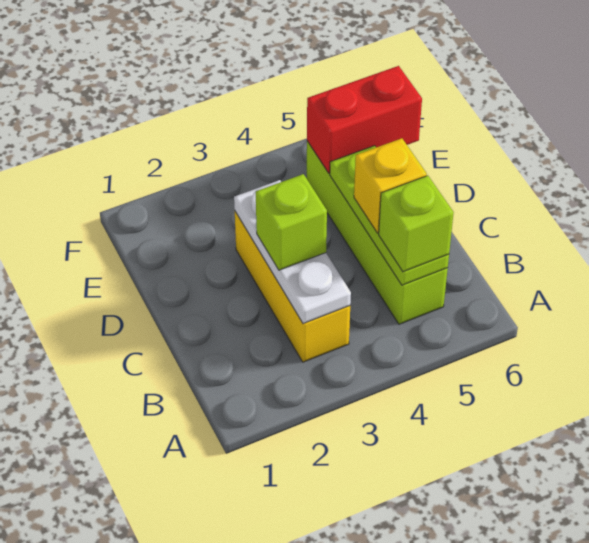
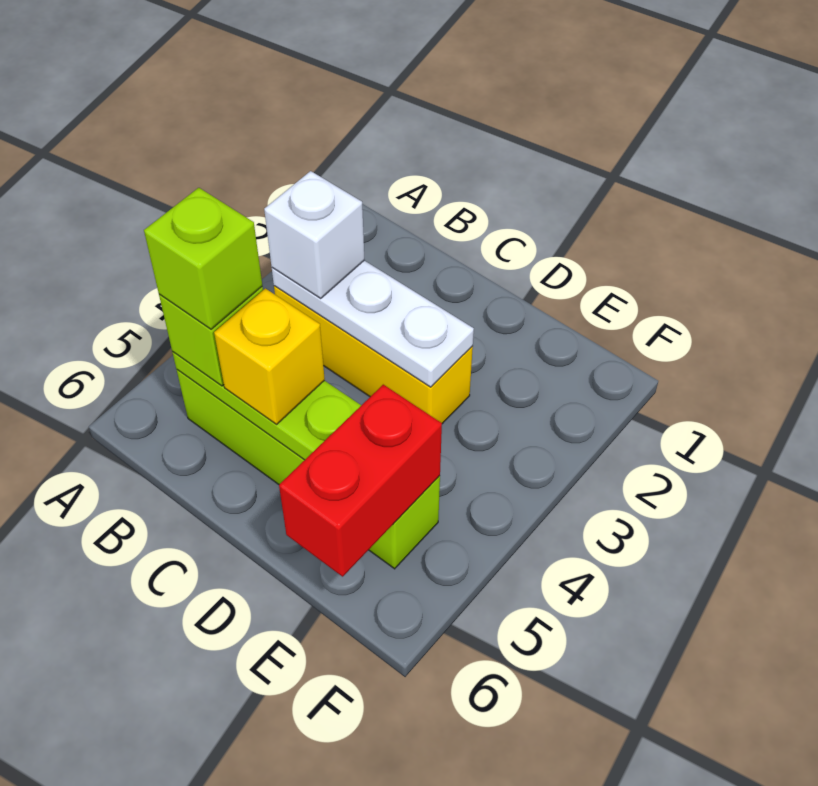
none -> white brick B3 level 3
lime brick C3 level 3 -> lime brick B5 level 4

